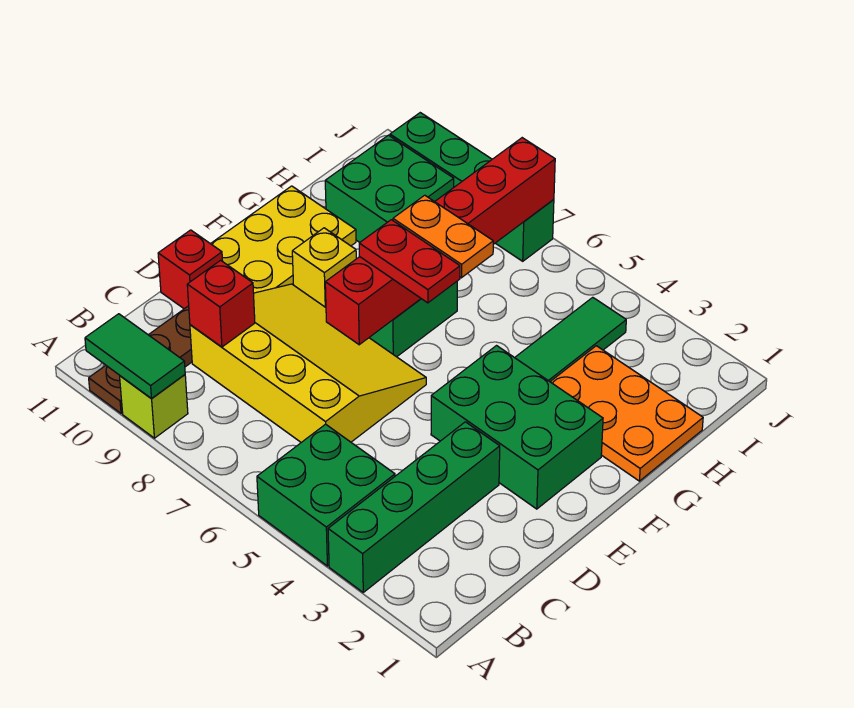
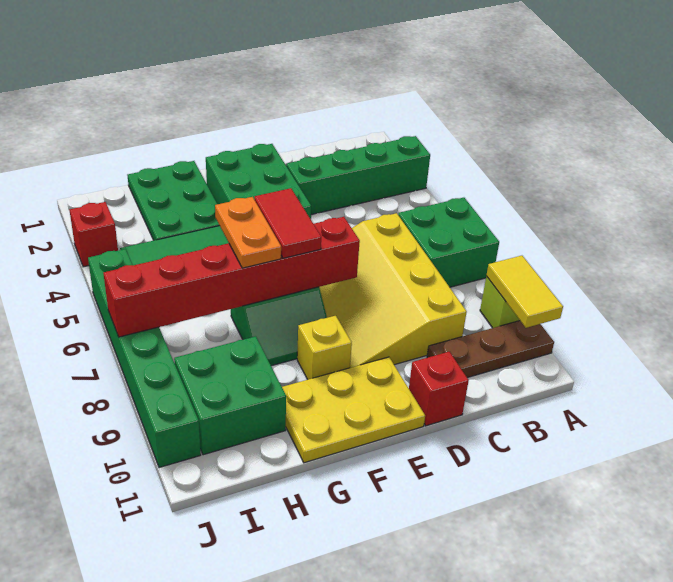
green brick A4:B5 level 1 -> green brick A6:B7 level 1
green tile A9:A10 level 2 -> yellow tile A9:A10 level 2
red brick C9 level 2 -> red brick J3 level 1
red plate F6:F7 level 3 -> red tile F6:F7 level 3
orange plate G1:H3 level 1 -> green plate G1:H3 level 1
green brick J7:J10 level 1 -> green brick J5:J10 level 1

